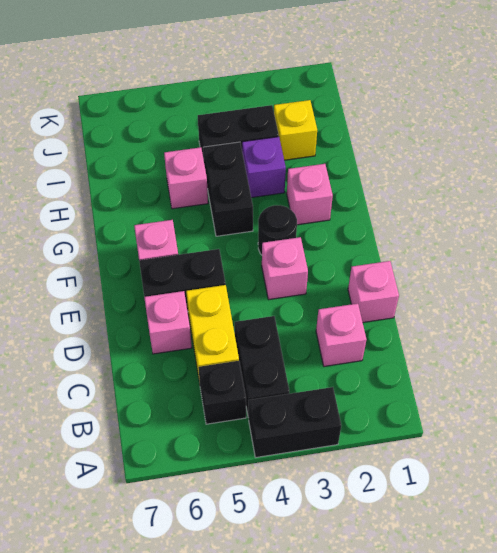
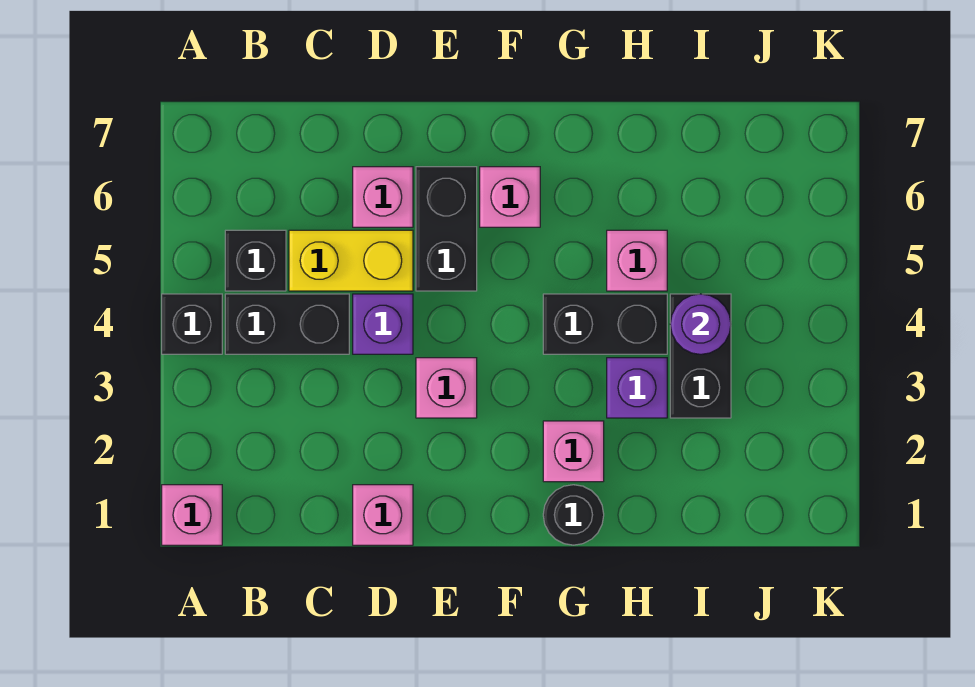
black brick A3:A4 level 1 -> black brick A4 level 1
pink brick C2 level 1 -> pink brick A1 level 1
none -> purple brick D4 level 1
black round brick F3 level 1 -> black round brick G1 level 1
yellow brick I2 level 1 -> none
none -> purple round brick I4 level 2

